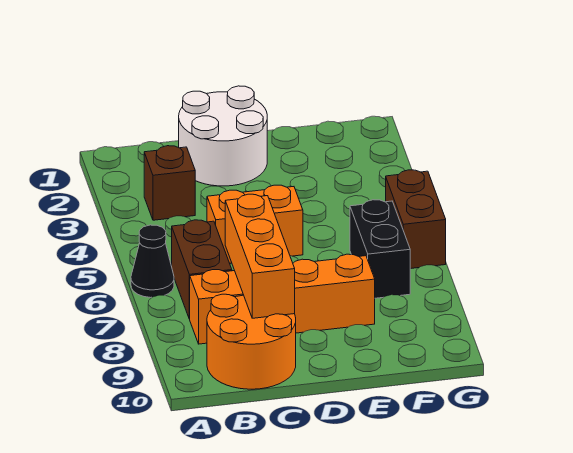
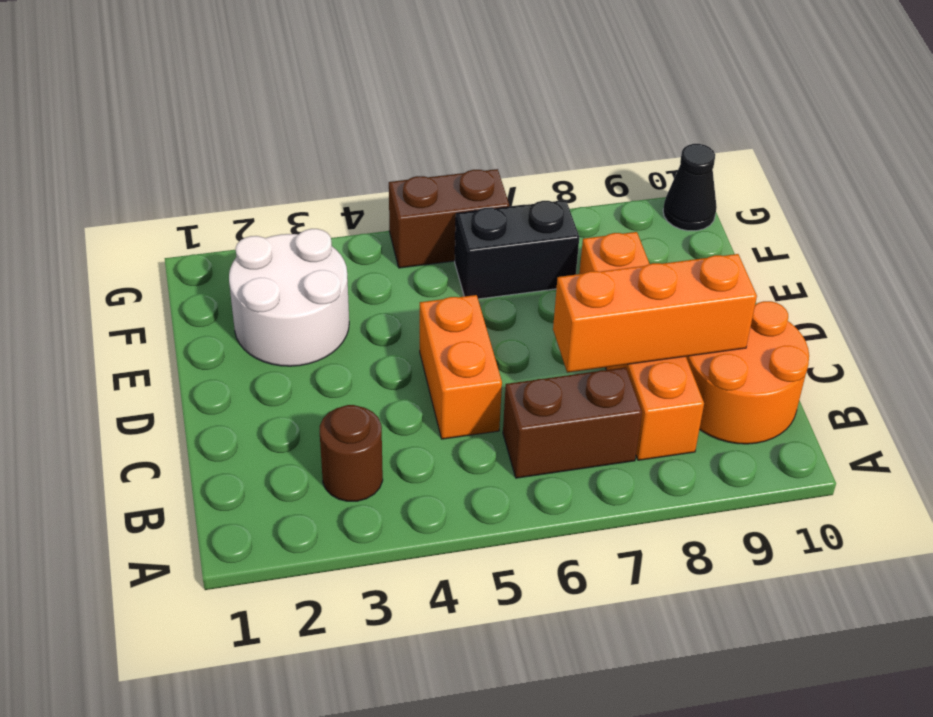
black cone A6 level 1 -> black cone G10 level 1
brown brick B3 level 1 -> brown round brick B3 level 1
white round brick C1:D2 level 1 -> white round brick E2:F3 level 1

